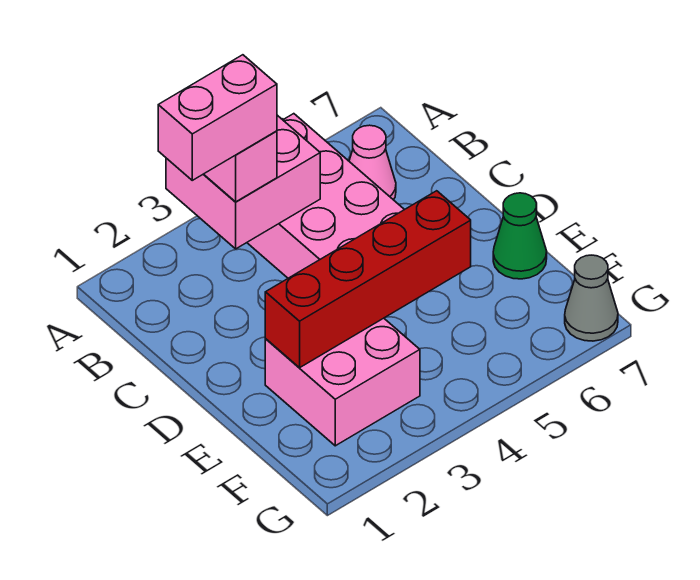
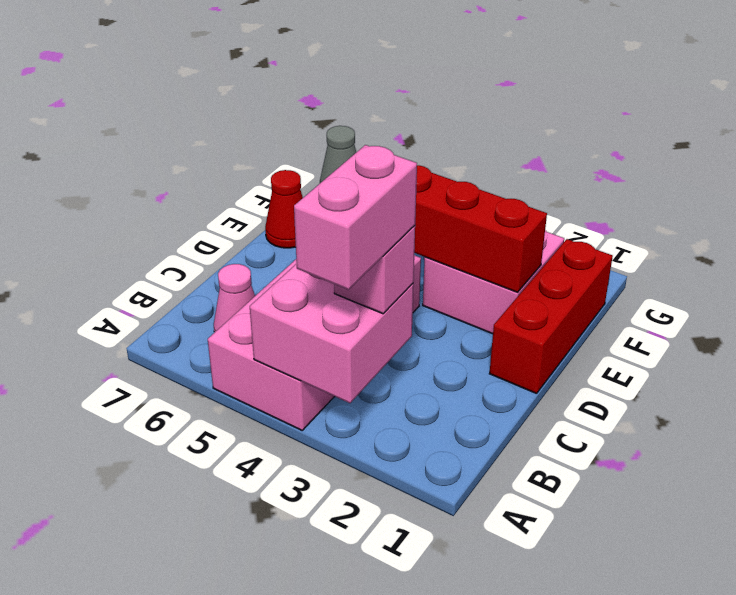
pink brick B2:B3 level 4 -> pink brick A3:B3 level 4
none -> red brick D1:F1 level 1
green cone E7 level 1 -> red cone E7 level 1

